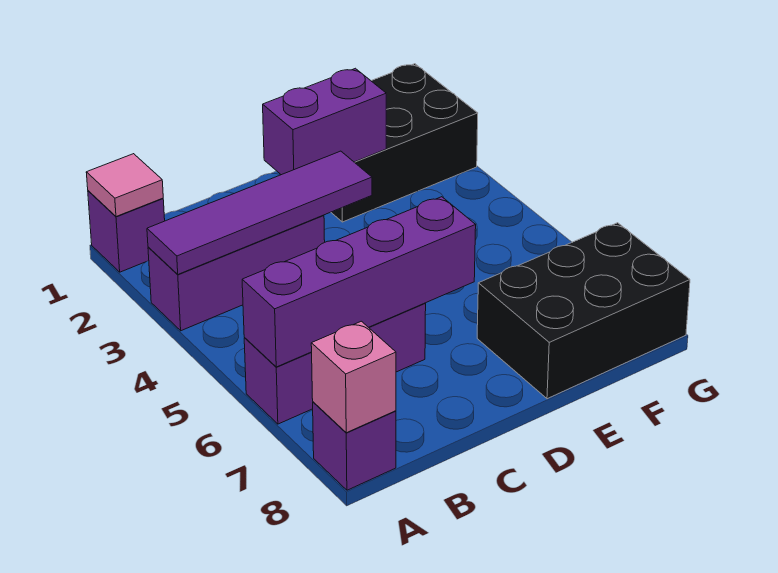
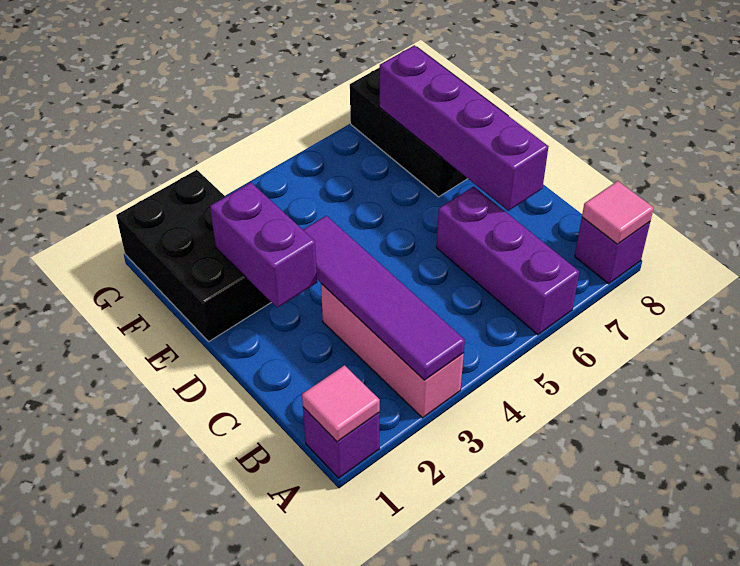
purple brick A3:C3 level 1 -> pink brick A3:C3 level 1
purple brick A6:D6 level 2 -> purple brick C7:F7 level 2
pink brick A8 level 2 -> pink tile A8 level 2

